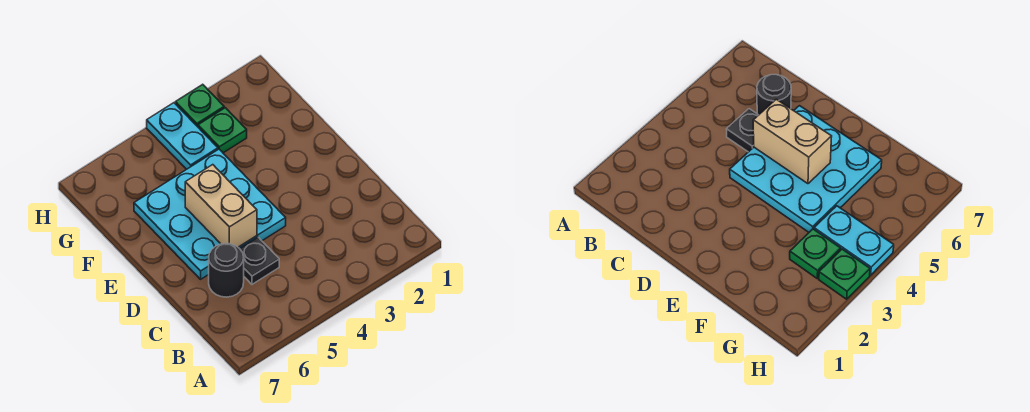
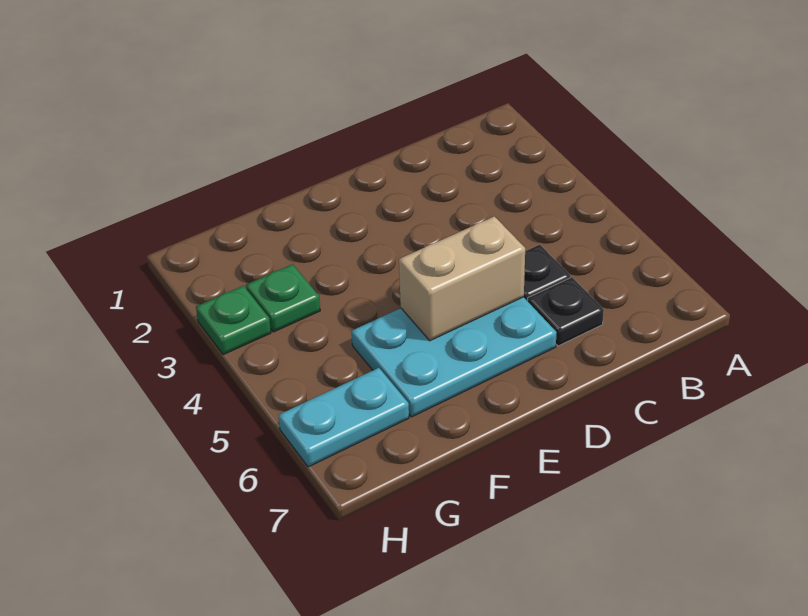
black round brick C6 level 1 -> black plate C6 level 1
cyan plate D4:F6 level 1 -> cyan plate D5:F6 level 1
cyan plate G4:H4 level 1 -> cyan plate G6:H6 level 1

